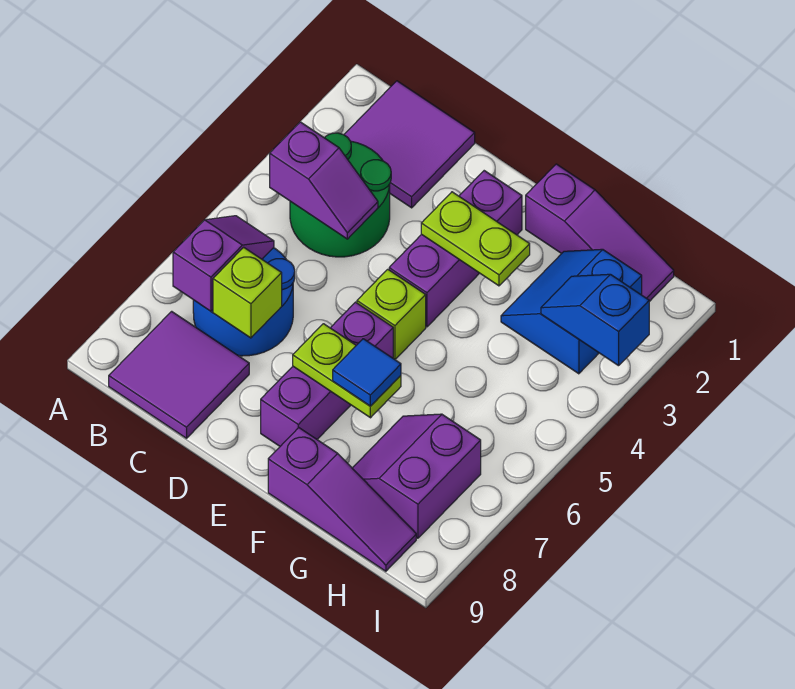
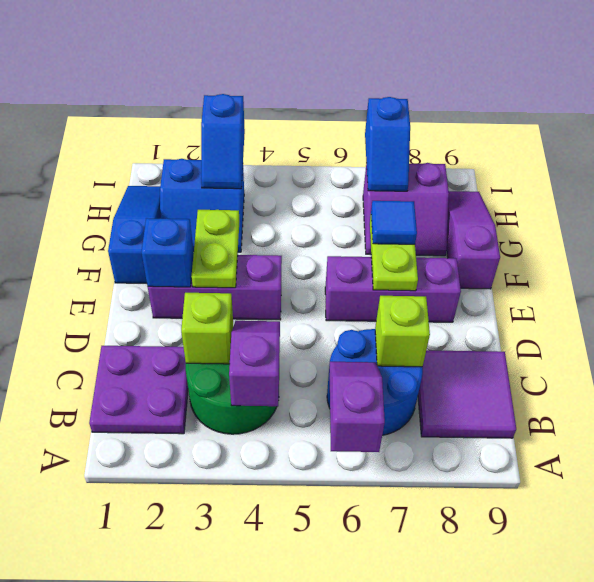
purple tile B1:C2 level 1 -> purple plate B1:C2 level 1
purple slope B6:B7 level 2 top 7 -> purple slope A6:B6 level 2 top A
none -> blue brick E2 level 2
lime brick E5 level 1 -> lime brick C3 level 2
purple slope F1:H1 level 1 top F -> blue slope F1:H1 level 1 top F
none -> blue slope H7:I7 level 2 top I

